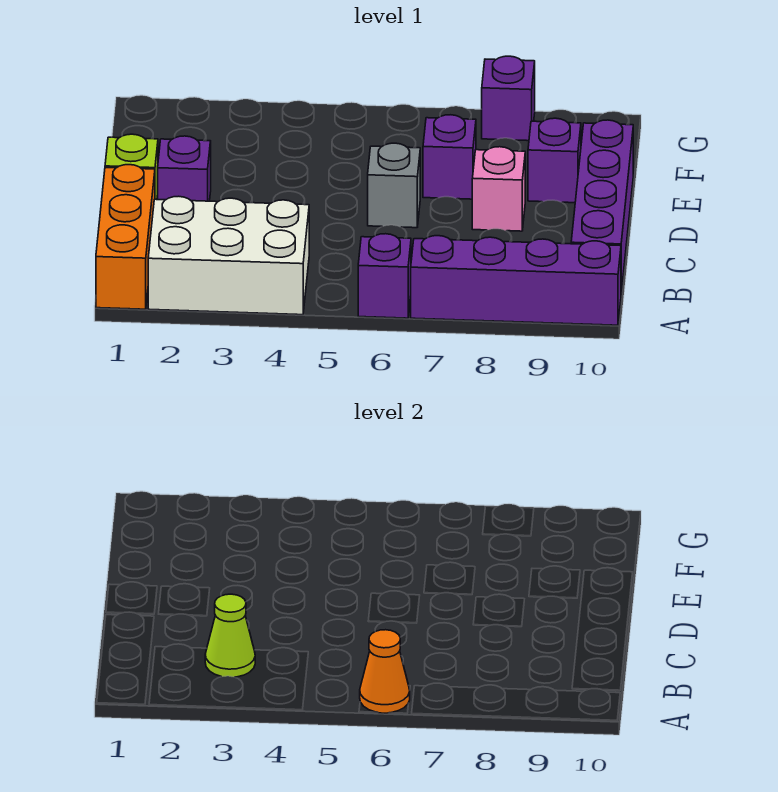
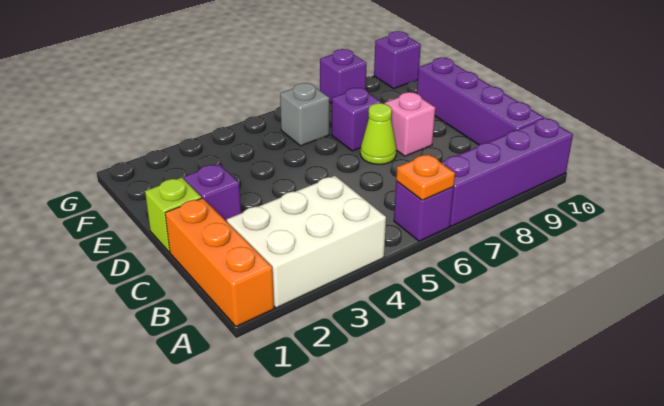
orange cone A6 level 2 -> orange plate A6 level 2
lime cone B3 level 2 -> lime cone D7 level 1
grey brick D6 level 1 -> grey brick F6 level 1
purple brick E9 level 1 -> purple brick G10 level 1

